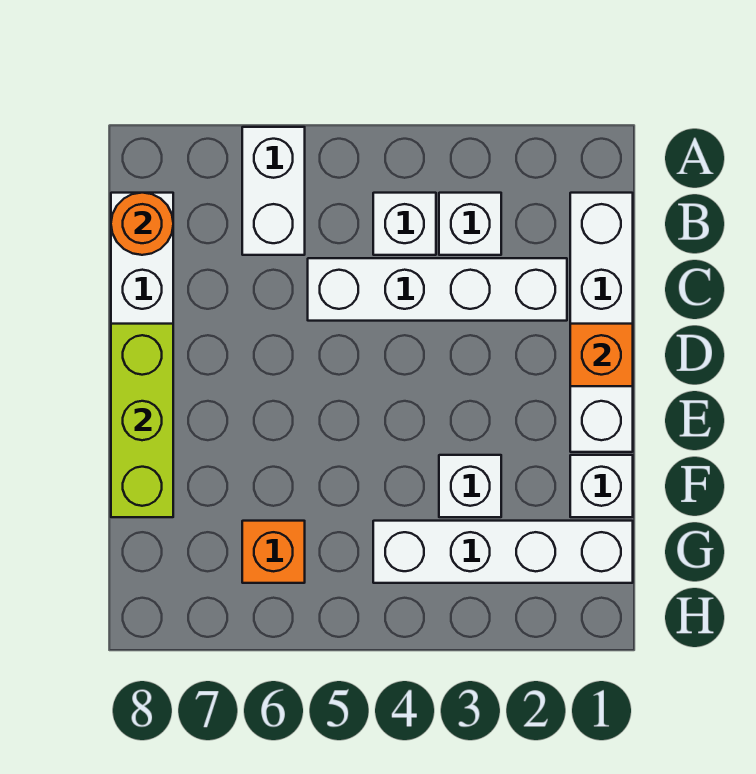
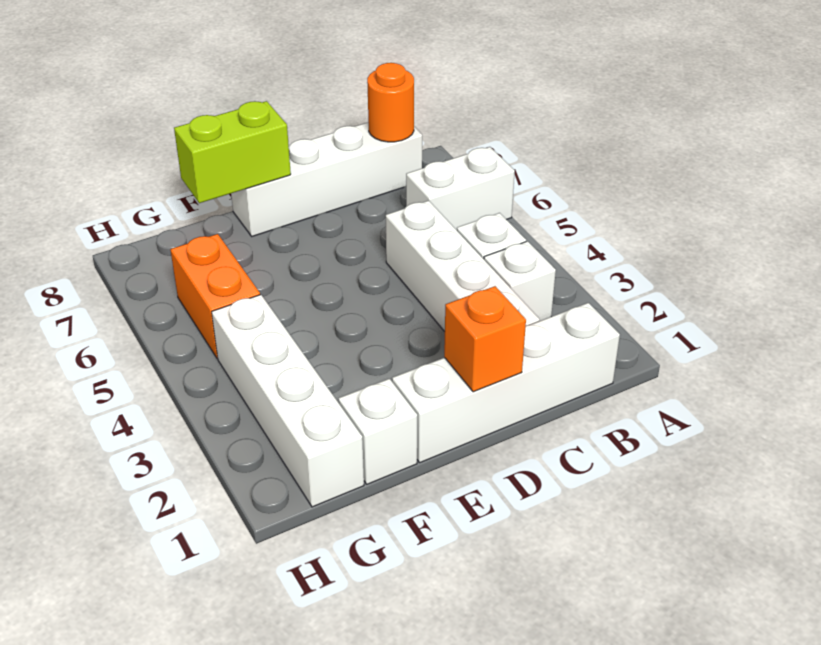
lime brick D8:F8 level 2 -> lime brick E8:F8 level 2
white brick F3 level 1 -> none
orange brick G6 level 1 -> orange brick G5:G6 level 1

